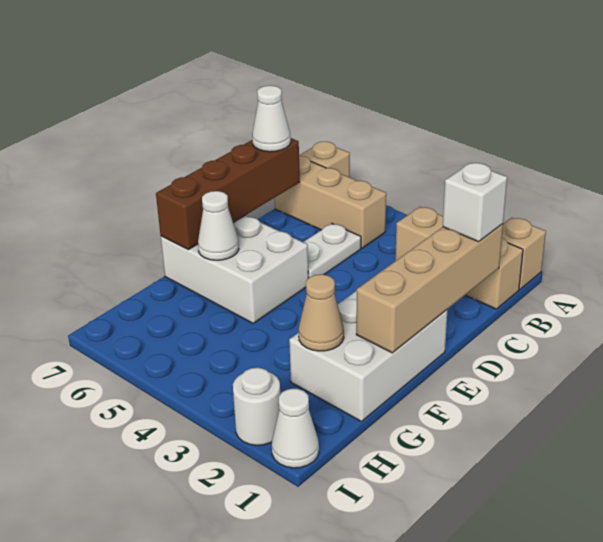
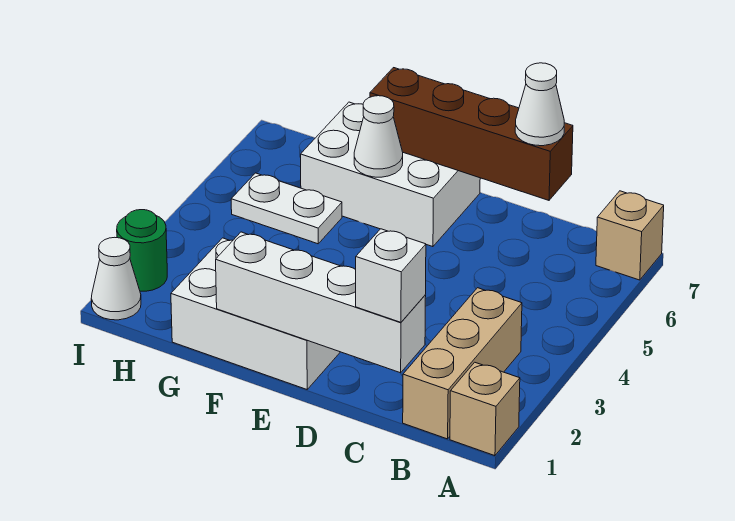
tan brick B5:B7 level 1 -> none
tan brick C1:F1 level 2 -> white brick C1:F1 level 2
white plate C5:D5 level 1 -> white plate G5:H5 level 1
white brick E5:F7 level 1 -> white brick E6:G7 level 1
tan cone G2 level 2 -> none
white round brick I2 level 1 -> green round brick I2 level 1

